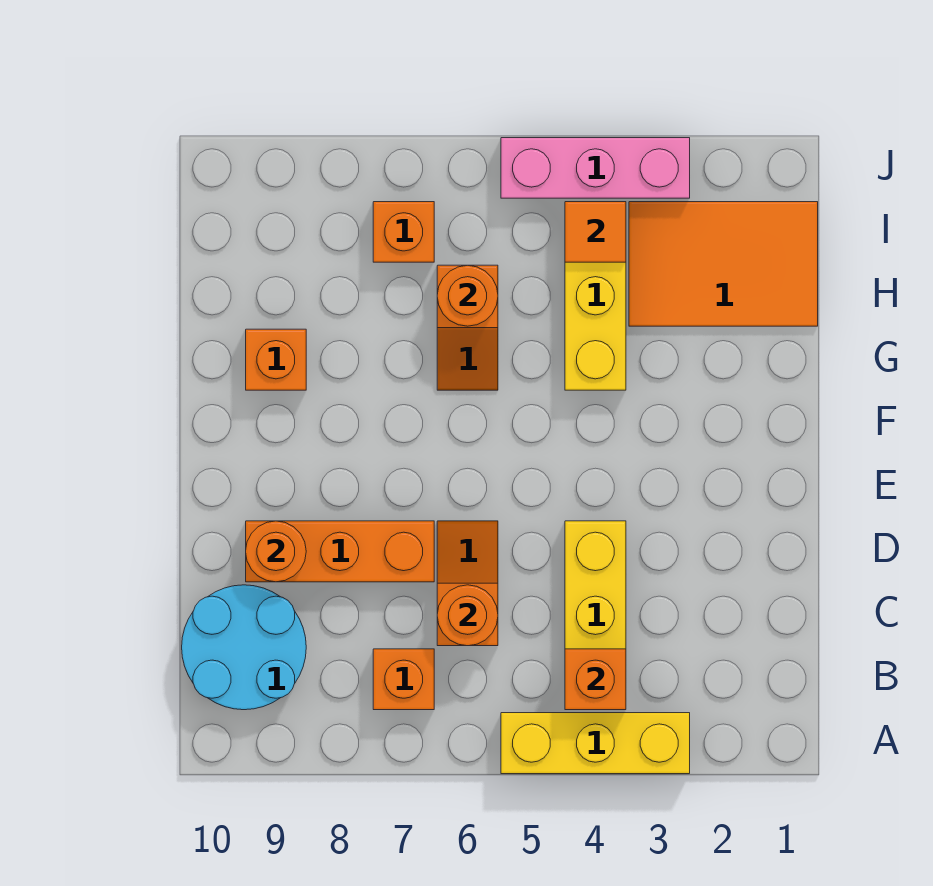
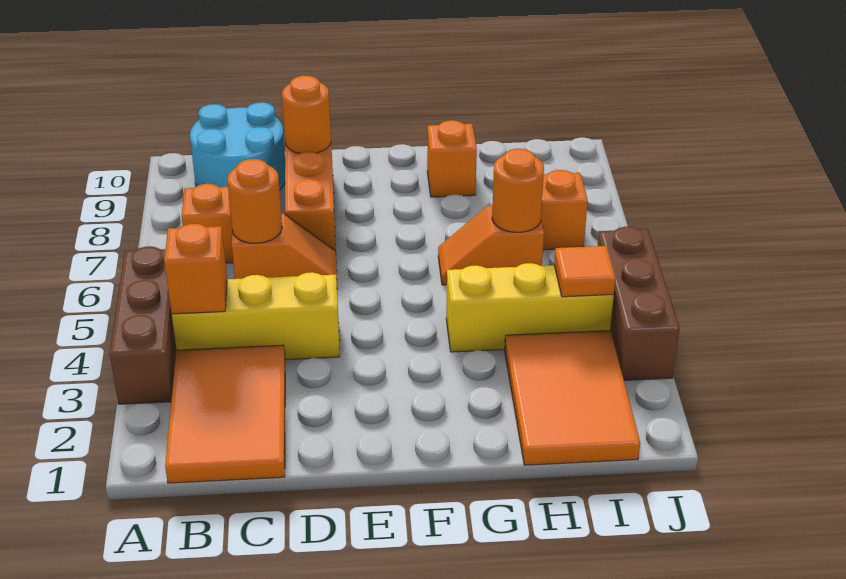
yellow brick A3:A5 level 1 -> brown brick A3:A5 level 1
none -> orange tile B1:C3 level 1
pink brick J3:J5 level 1 -> brown brick J3:J5 level 1

